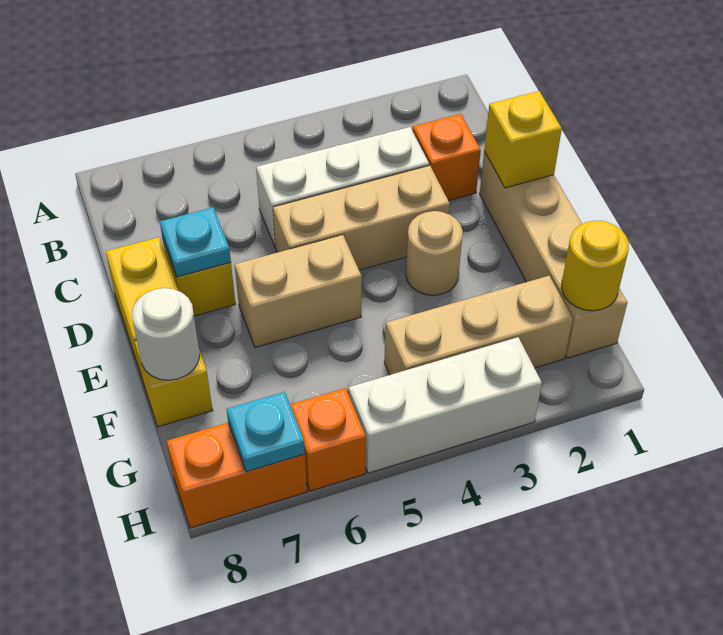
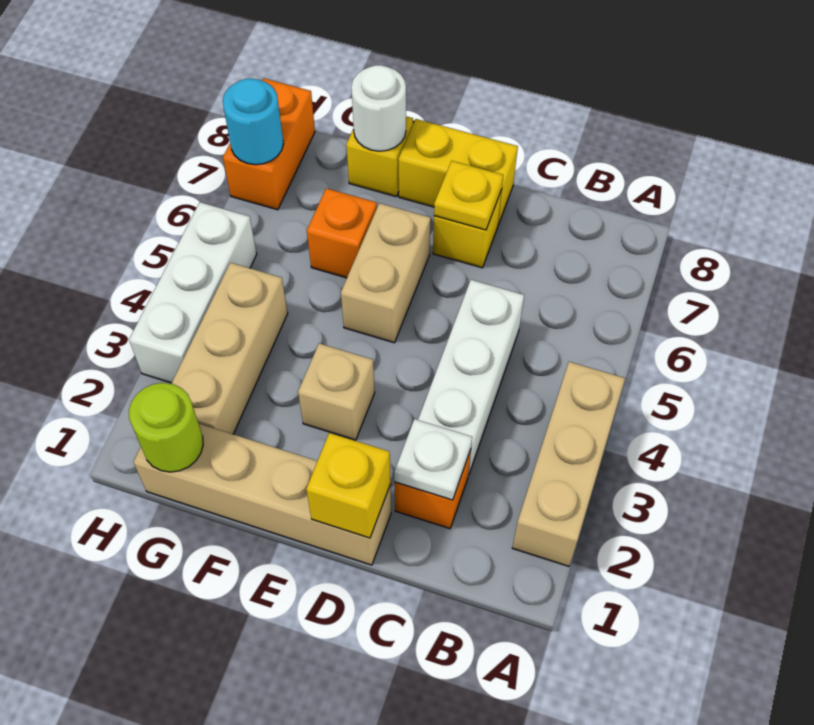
none -> white plate C2 level 2
tan brick D3:D5 level 1 -> tan brick A2:A4 level 1
cyan plate D7 level 2 -> yellow plate D7 level 2
tan round brick E3 level 1 -> tan brick E3 level 1
yellow round brick G1 level 2 -> lime round brick G1 level 2
orange brick H6 level 1 -> orange brick F6 level 1
cyan plate H7 level 2 -> cyan round brick H7 level 2

